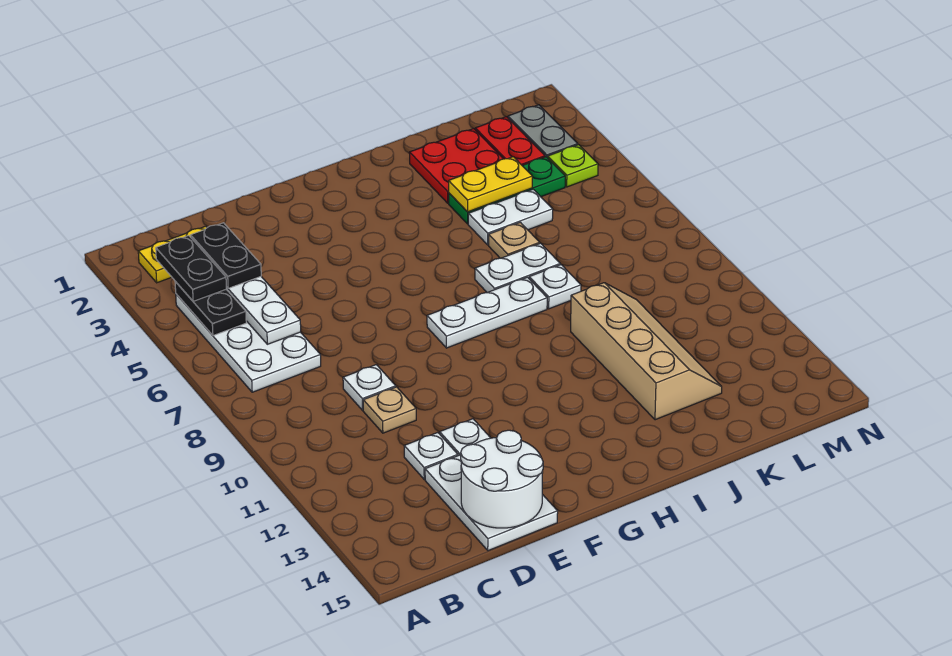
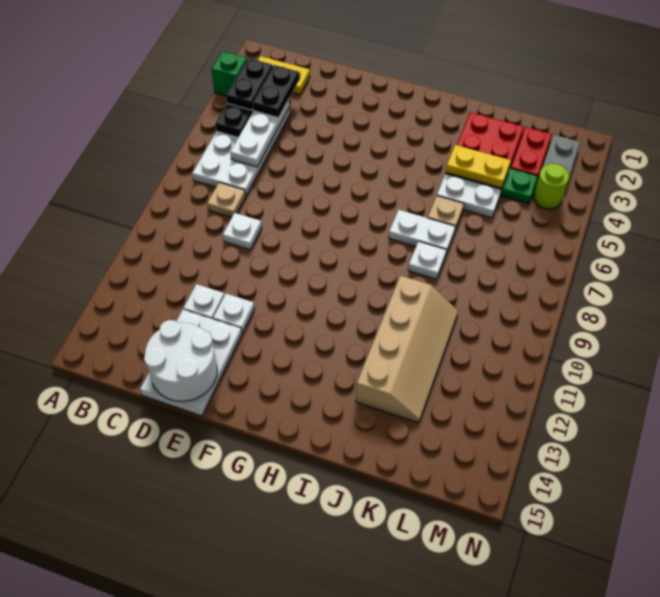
none -> green brick A3 level 1
tan plate D10 level 1 -> tan plate C8 level 1
white plate G8:I8 level 1 -> none
lime plate M4 level 1 -> lime round brick M4 level 1

